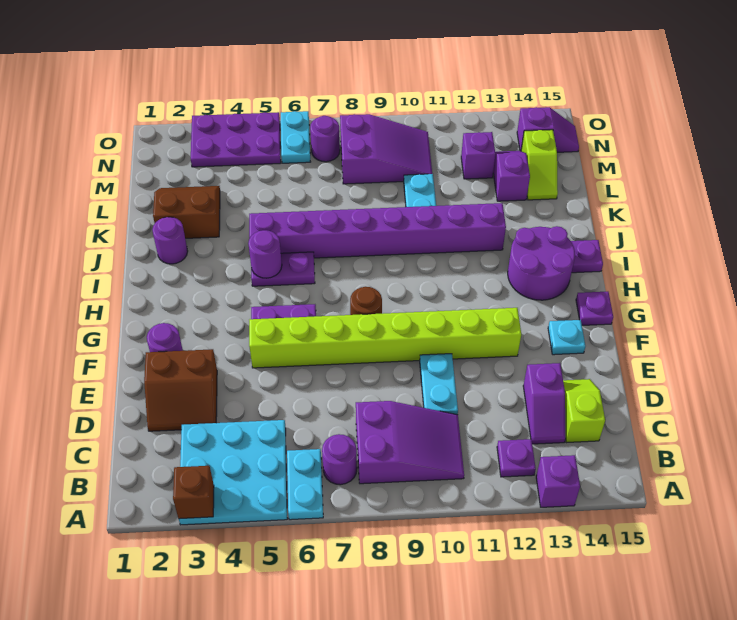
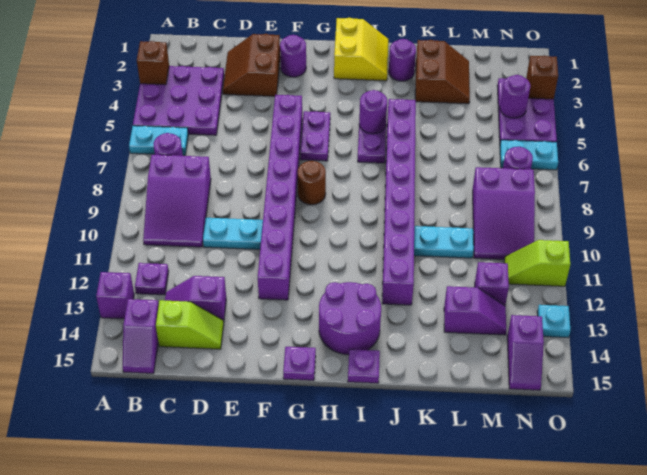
cyan plate A3:C5 level 1 -> purple plate A3:C5 level 1
none -> purple slope B14:B15 level 1 top 14
lime brick F5:F12 level 1 -> purple brick F5:F12 level 1
cyan plate F14 level 1 -> cyan plate O13 level 1
none -> yellow slope H1:I2 level 1 top H
lime slope L14:M14 level 1 top M -> lime slope N11:O11 level 1 top O
none -> purple round brick N4 level 2
none -> brown brick O3 level 2

